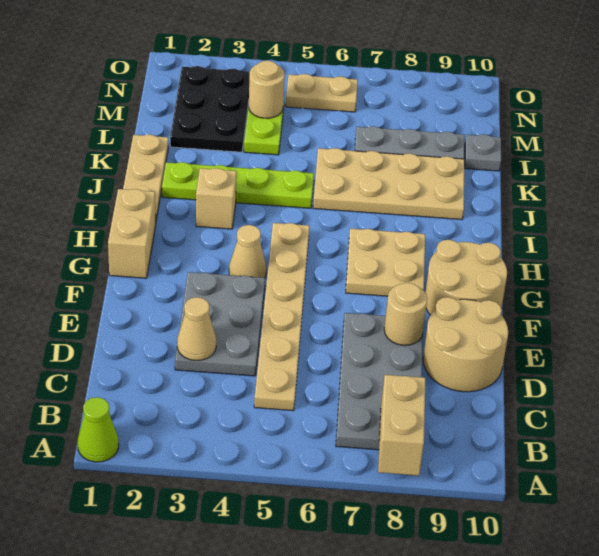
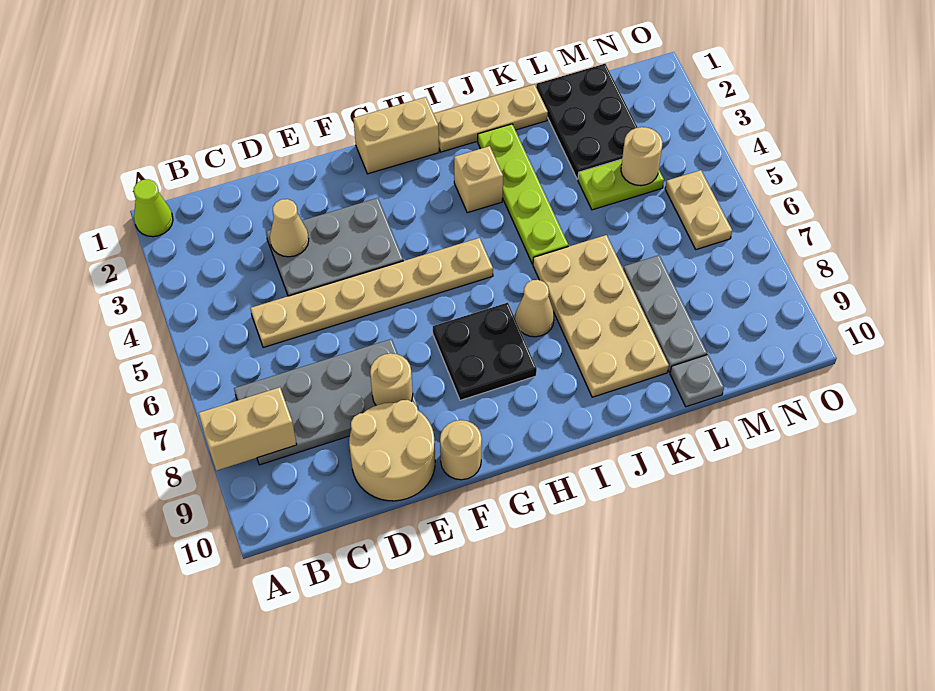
tan round brick F9:G10 level 1 -> tan round brick F10 level 1
tan cone G4 level 1 -> tan cone I7 level 1
tan plate G7:H8 level 1 -> black plate G7:H8 level 1
black plate L2:N3 level 1 -> black plate L1:M3 level 1

